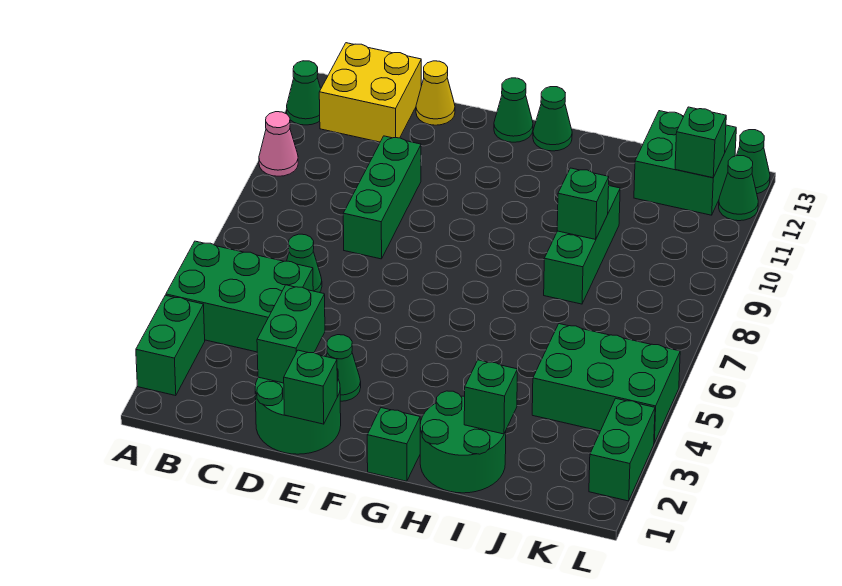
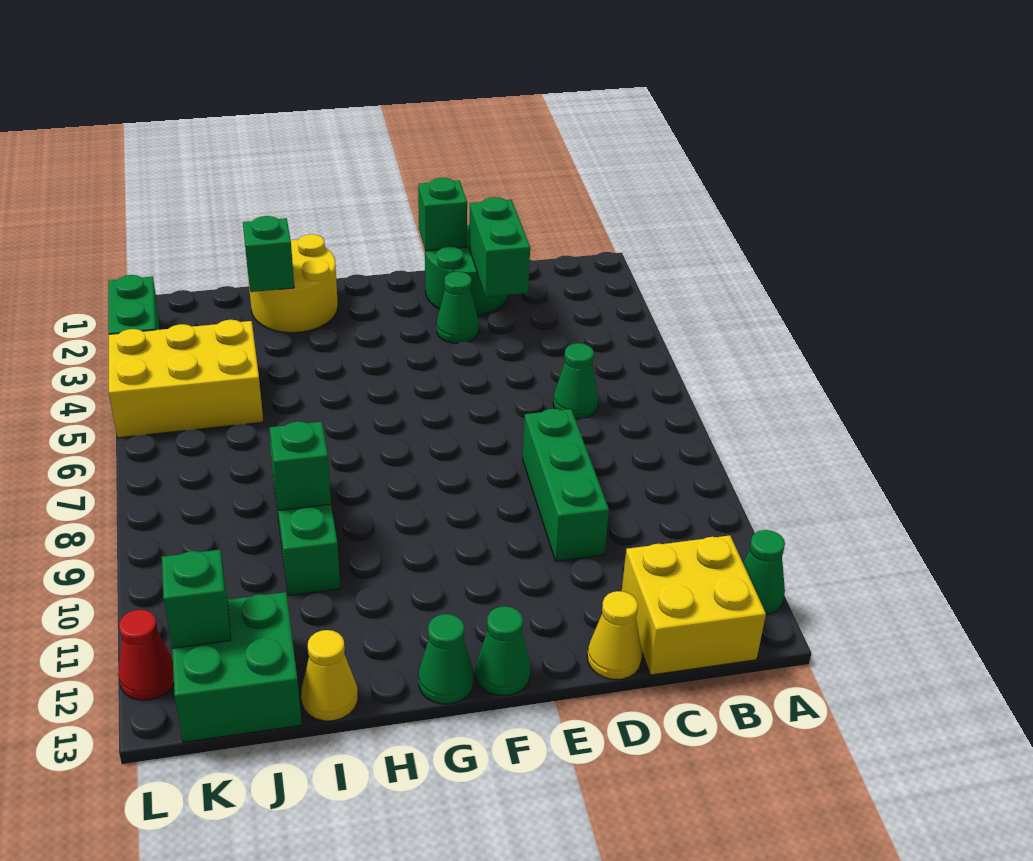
green brick A2:A3 level 1 -> none
green brick A4:C5 level 1 -> none
pink cone A10 level 1 -> none
green brick G1 level 1 -> none
green round brick H1:I2 level 1 -> yellow round brick H1:I2 level 1
none -> yellow cone I13 level 1
green brick J4:L5 level 1 -> yellow brick J4:L5 level 1
green cone L12 level 1 -> red cone L12 level 1
green cone L13 level 1 -> none

